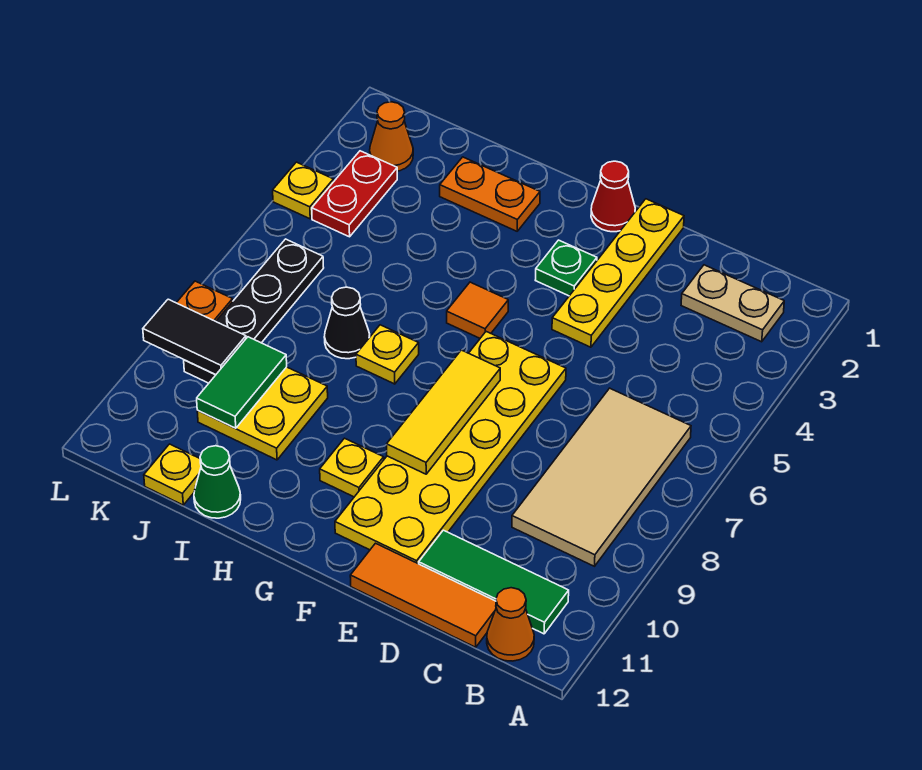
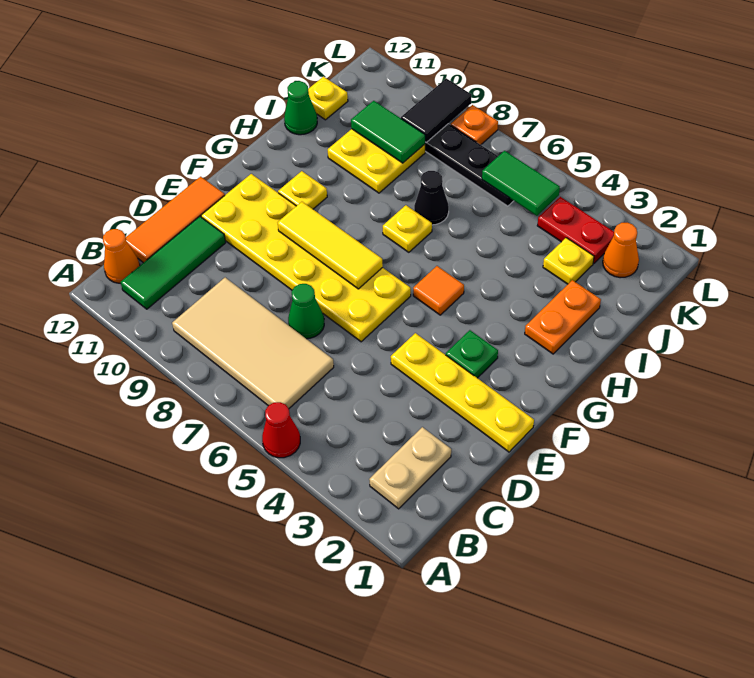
none -> green cone D7 level 1
red cone F1 level 1 -> red cone A5 level 1
none -> green tile K5:K6 level 2
yellow plate L4 level 1 -> yellow plate J3 level 1

